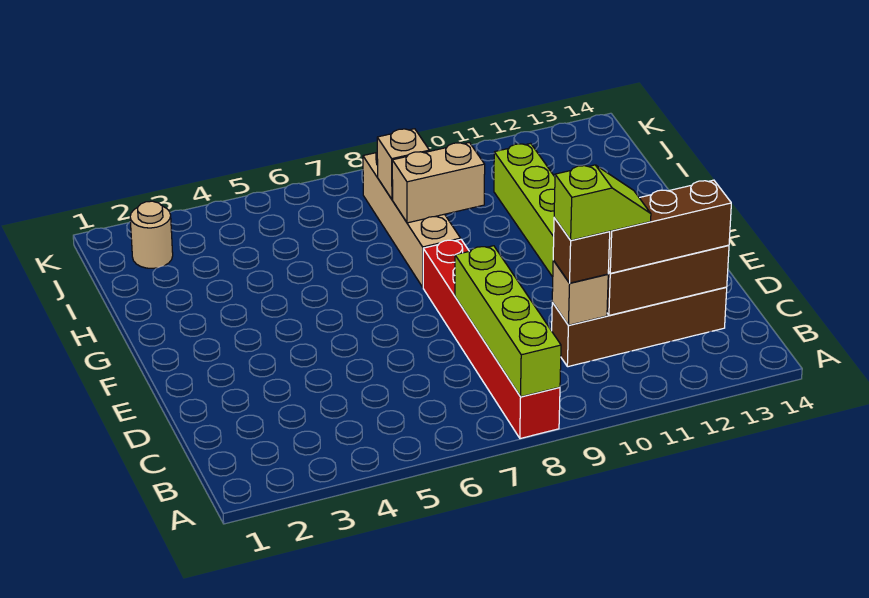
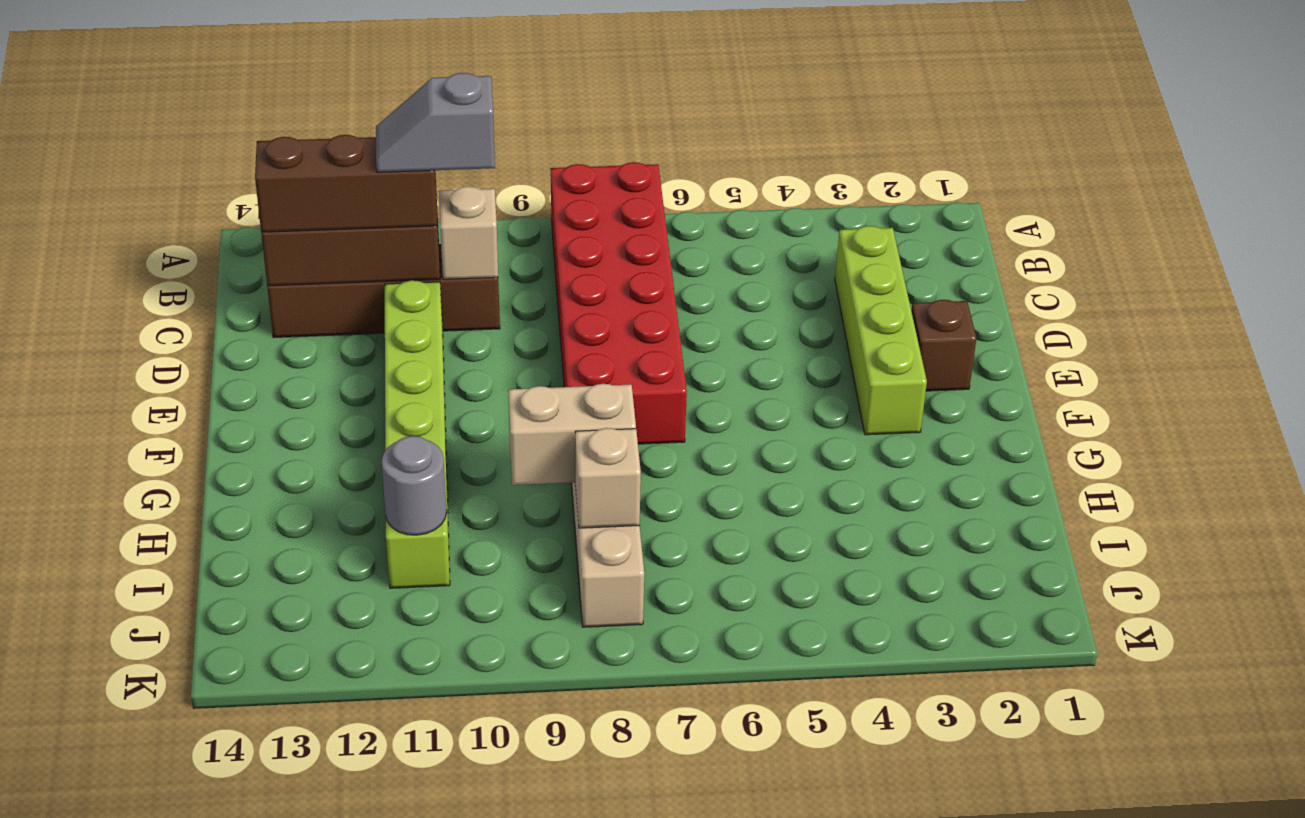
red brick A8:F8 level 1 -> red brick A7:F8 level 1
lime brick A8:D8 level 2 -> lime brick C3:F3 level 1
brown brick C10 level 3 -> brown brick E2 level 1
lime slope C10:C11 level 4 top 10 -> grey slope C10:C11 level 4 top 10
none -> grey round brick I11 level 2
tan round brick J2 level 1 -> none

